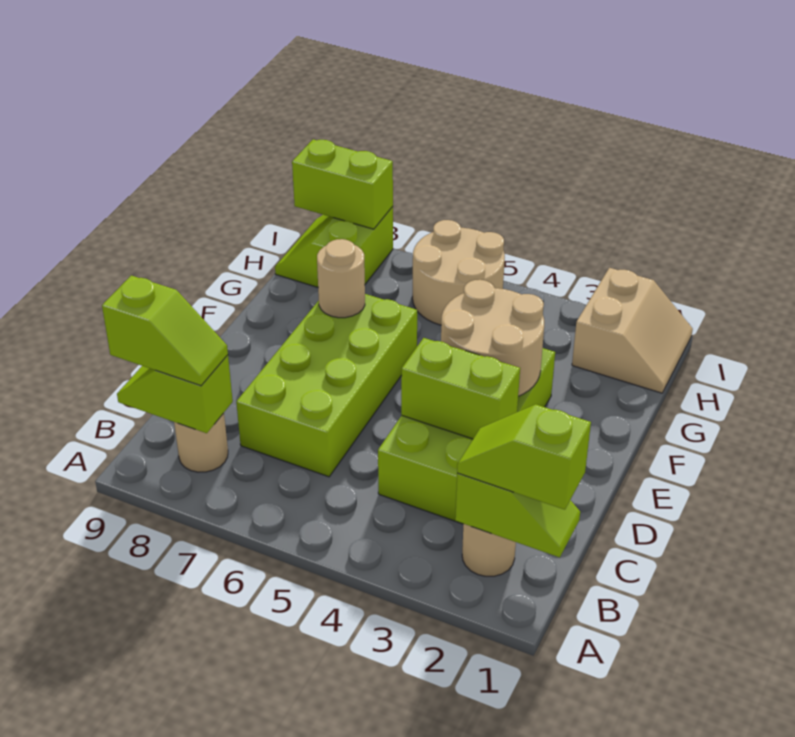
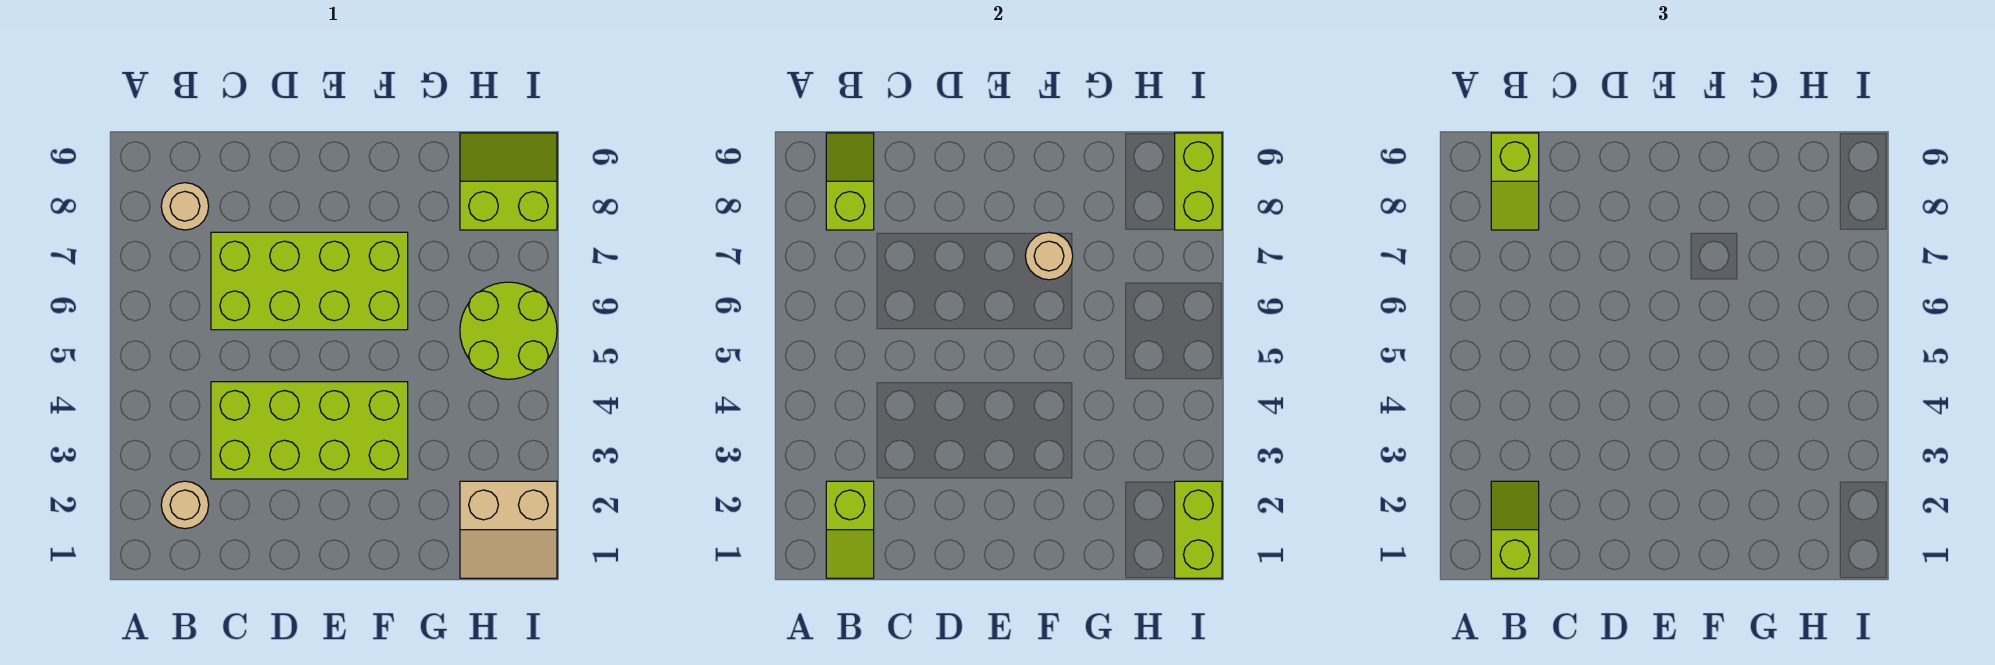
lime brick D3:D4 level 2 -> lime brick I1:I2 level 2
tan round brick E3:F4 level 2 -> none
tan round brick H5:I6 level 1 -> lime round brick H5:I6 level 1

